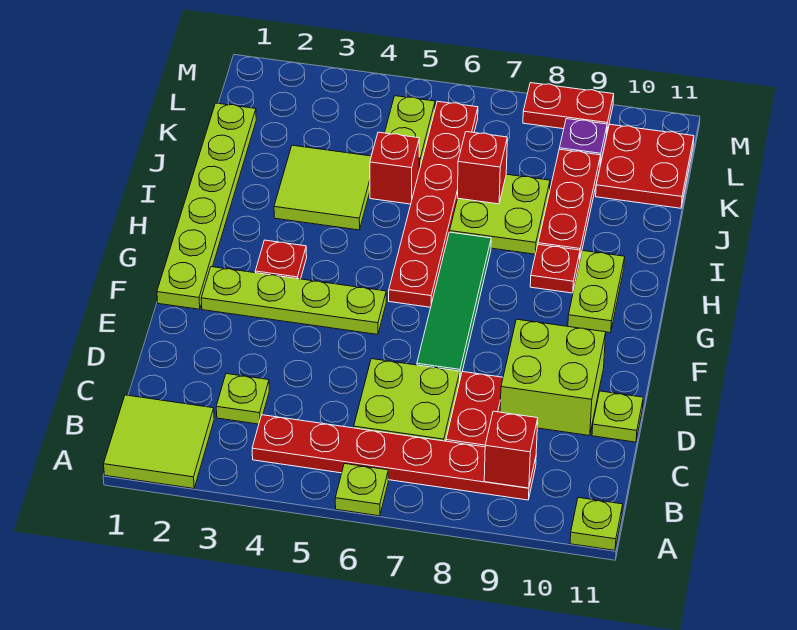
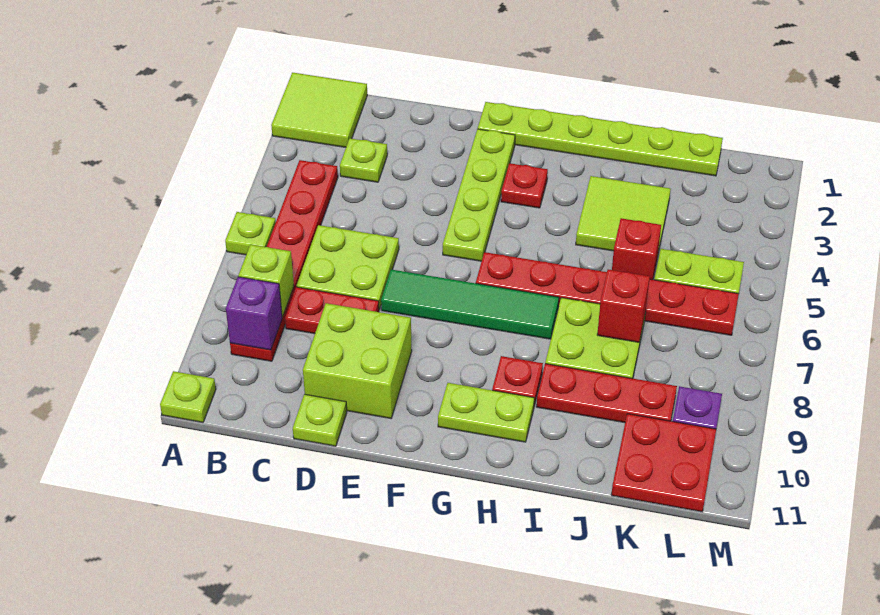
none -> lime brick B8 level 2
red brick B9 level 2 -> purple brick B9 level 2
red plate M8:M9 level 1 -> none

